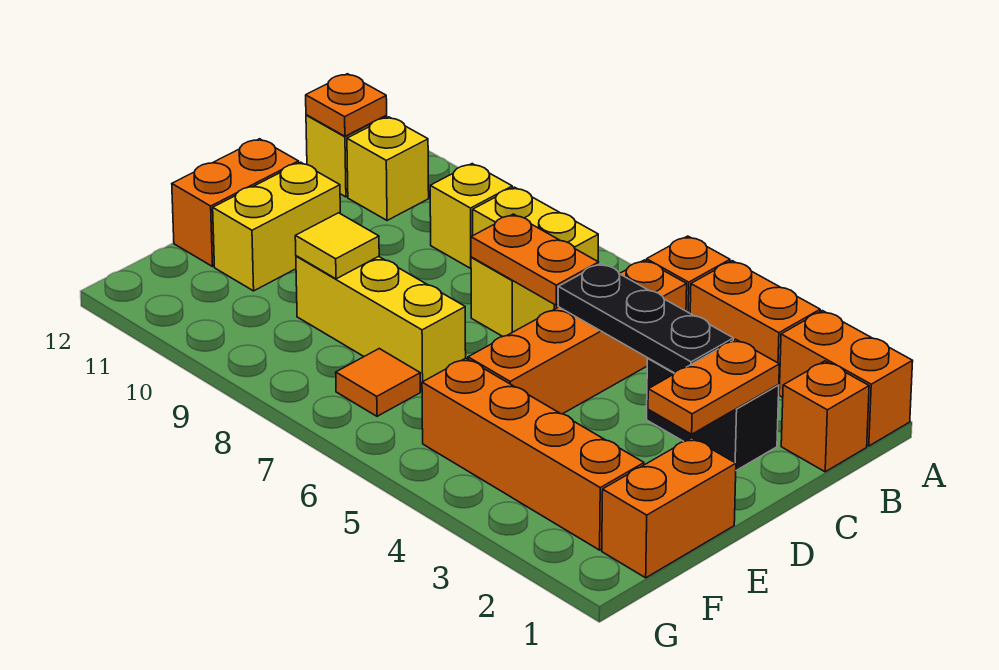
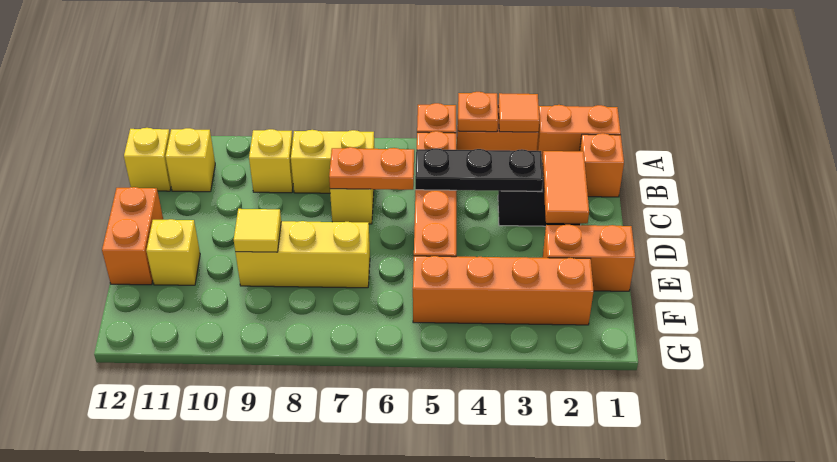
orange plate B12 level 2 -> orange plate A4 level 2
orange plate C2:D2 level 2 -> orange tile C2:D2 level 2
yellow brick D11:E11 level 1 -> yellow brick E11 level 1
orange brick E1:F1 level 1 -> orange brick E1:E2 level 1
orange tile F7 level 1 -> orange tile A3 level 2

